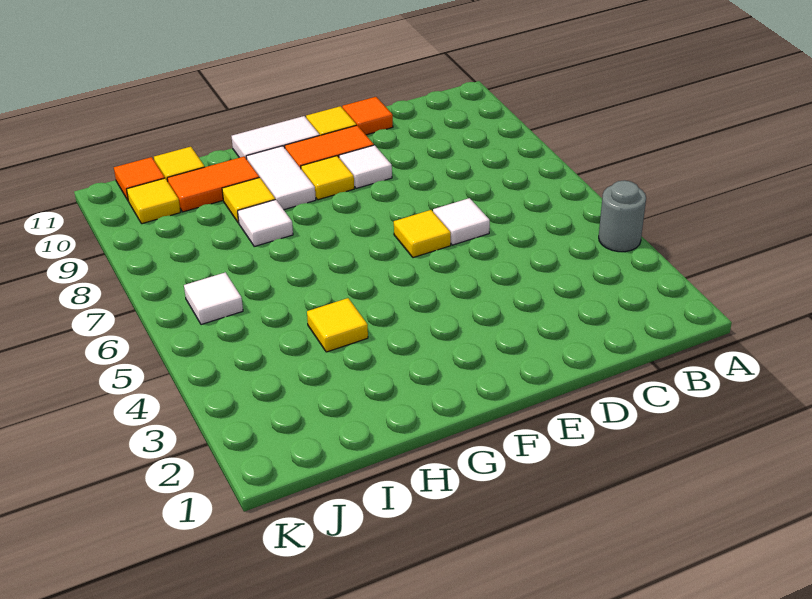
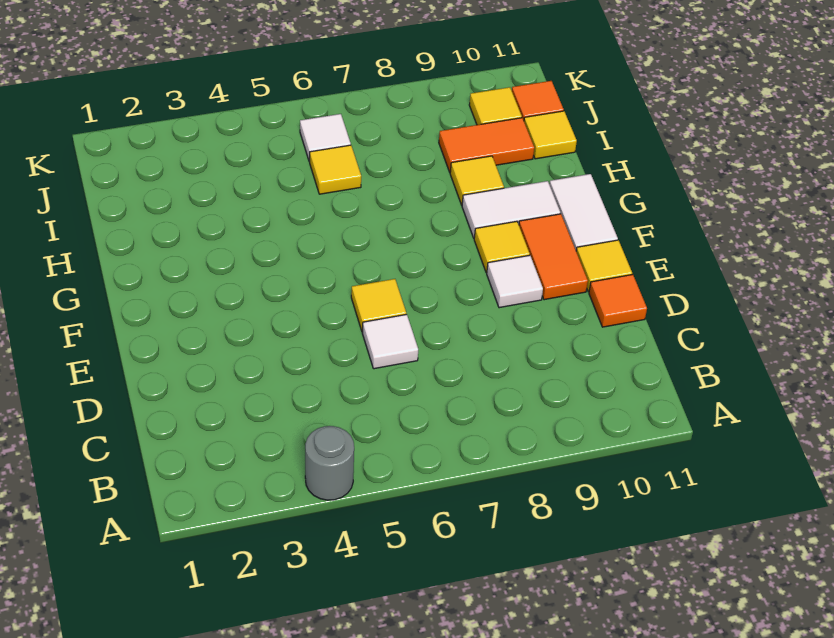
yellow tile H4 level 1 -> yellow tile I6 level 1
white tile H8 level 1 -> none
orange tile H10:I10 level 1 -> orange tile I9:I10 level 1

